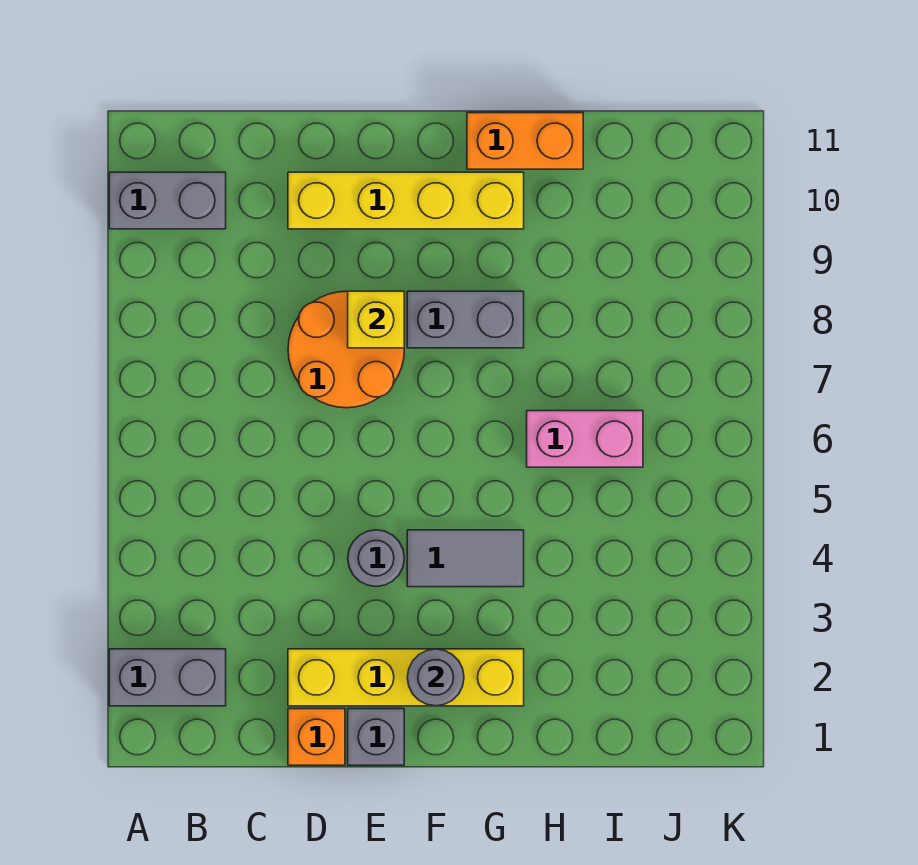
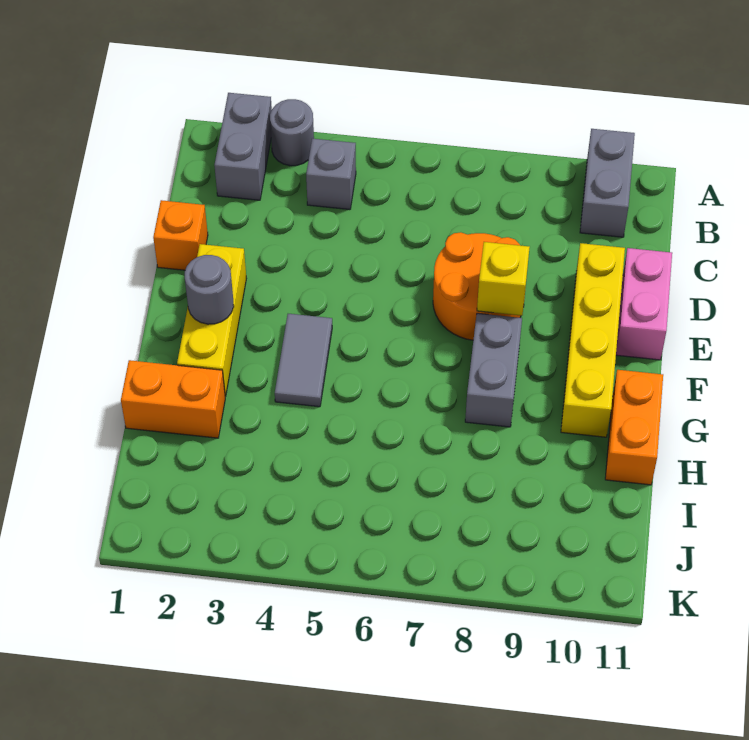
yellow brick D2:G2 level 1 -> yellow brick E2:G2 level 1
grey brick E1 level 1 -> grey brick B4 level 1
grey round brick E4 level 1 -> grey round brick A3 level 1
none -> orange brick H1:H2 level 1
pink brick H6:I6 level 1 -> pink brick D11:E11 level 1

